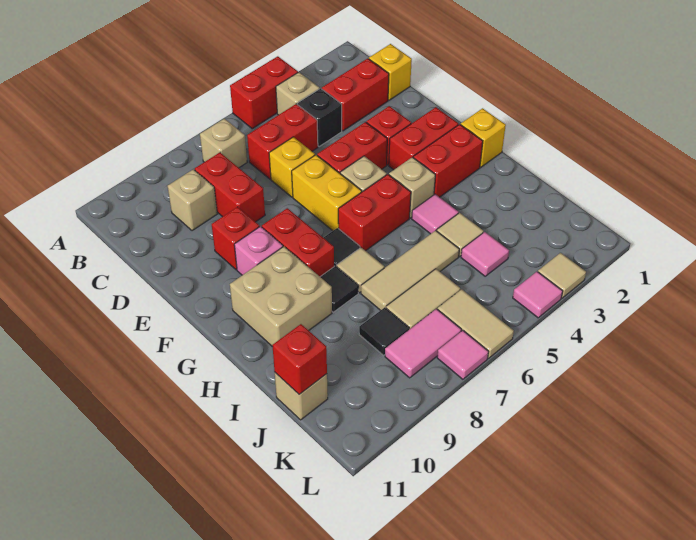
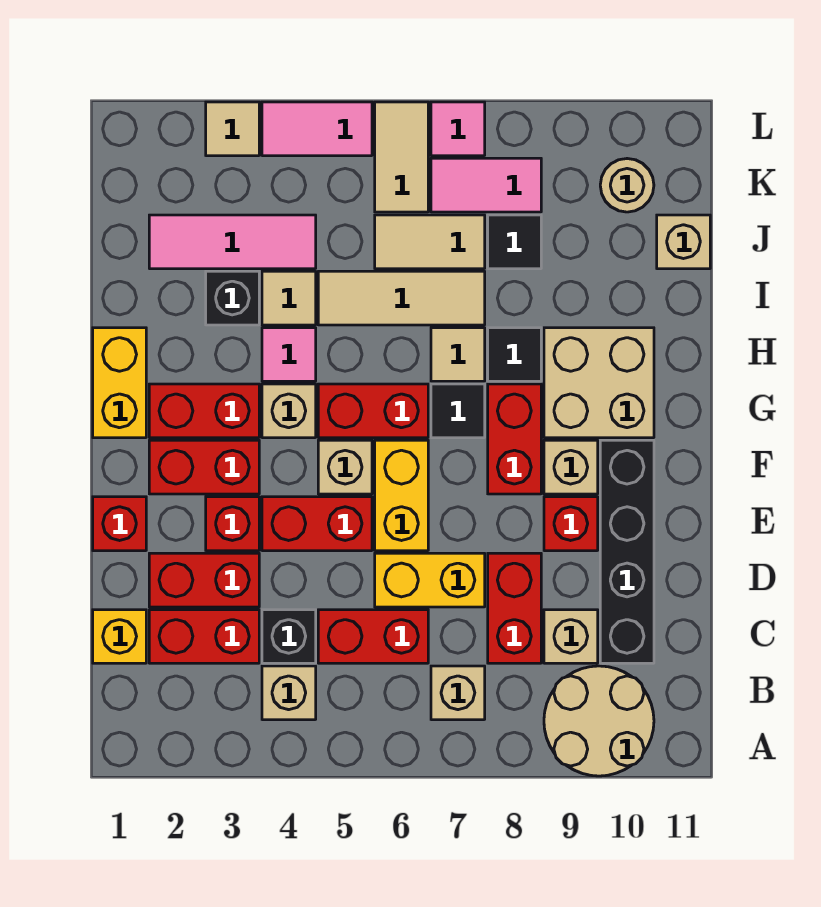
red brick A4:A5 level 1 -> red brick D2:D3 level 1
none -> tan round brick A9:B10 level 1
none -> black brick C10:F10 level 1
yellow brick D6 level 1 -> yellow brick D6:D7 level 1
pink brick F9 level 1 -> tan brick F9 level 1
yellow brick G1 level 1 -> yellow brick G1:H1 level 1
none -> black brick I3 level 1
pink tile J4 level 1 -> pink tile J2:J4 level 1
red brick J11 level 2 -> red brick E1 level 1
none -> tan round brick K10 level 1
pink tile L4 level 1 -> pink tile L4:L5 level 1

